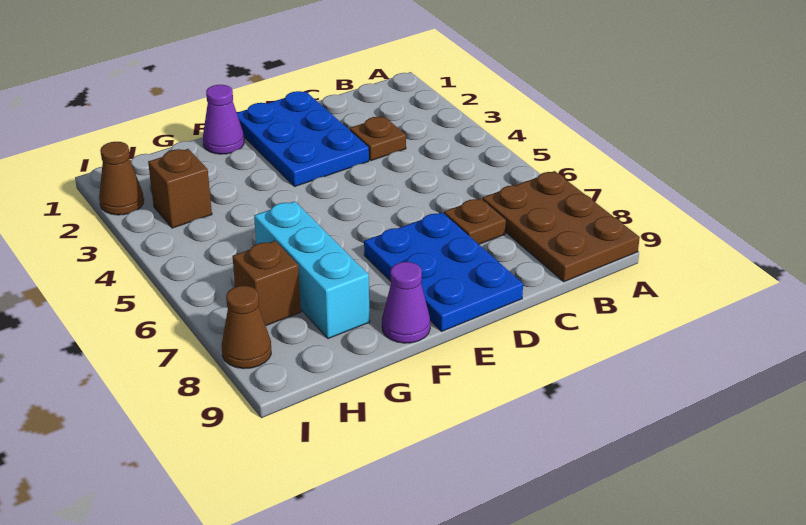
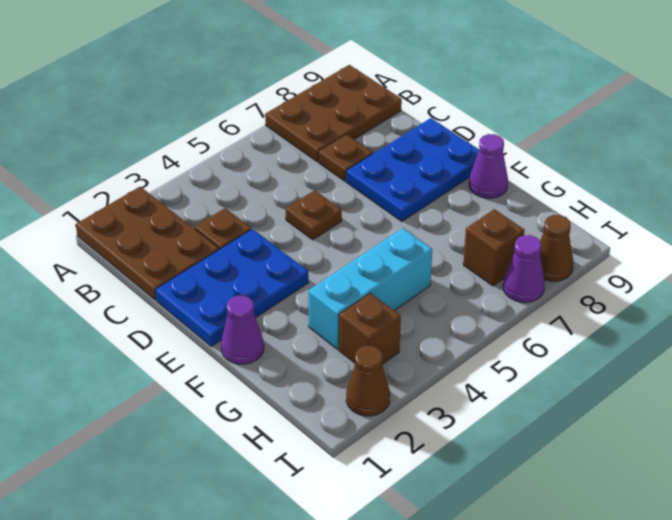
none -> brown plate A1:C2 level 1
none -> brown plate D5 level 1
cyan brick G6:G8 level 1 -> cyan brick G3:G5 level 1
none -> purple cone I7 level 1

